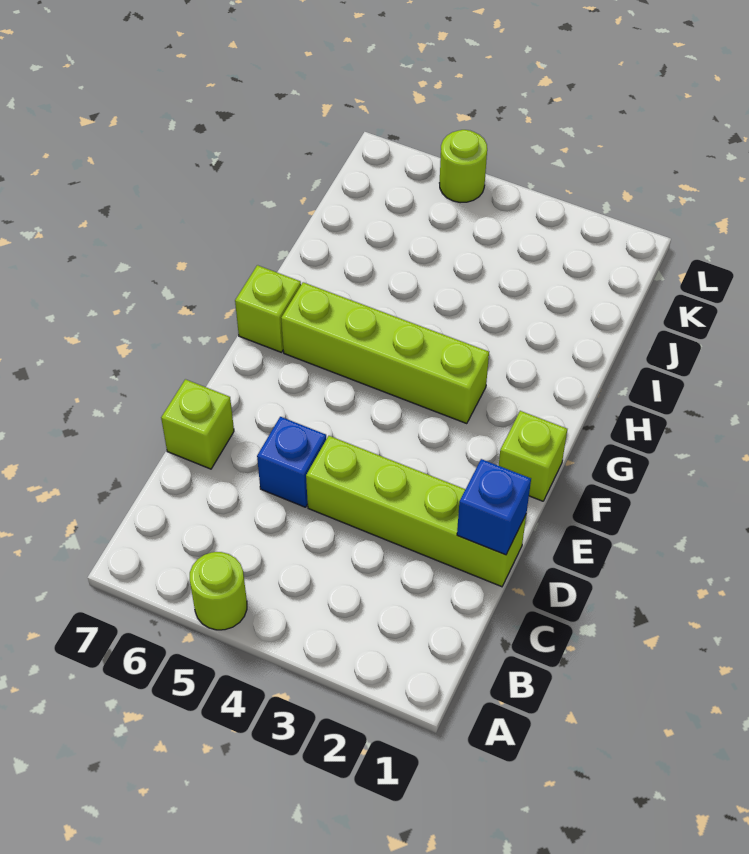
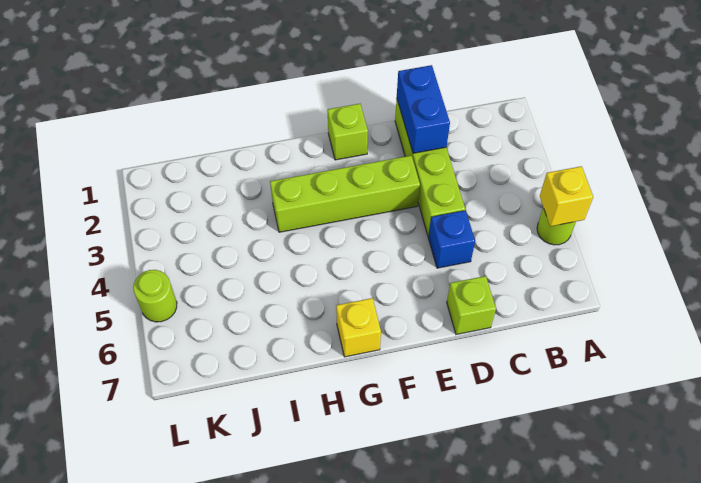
none -> yellow brick A5 level 2
blue brick D1 level 2 -> blue brick D1:D2 level 2
lime brick G3:G6 level 1 -> lime brick E3:H3 level 1
lime brick G7 level 1 -> yellow brick G7 level 1

